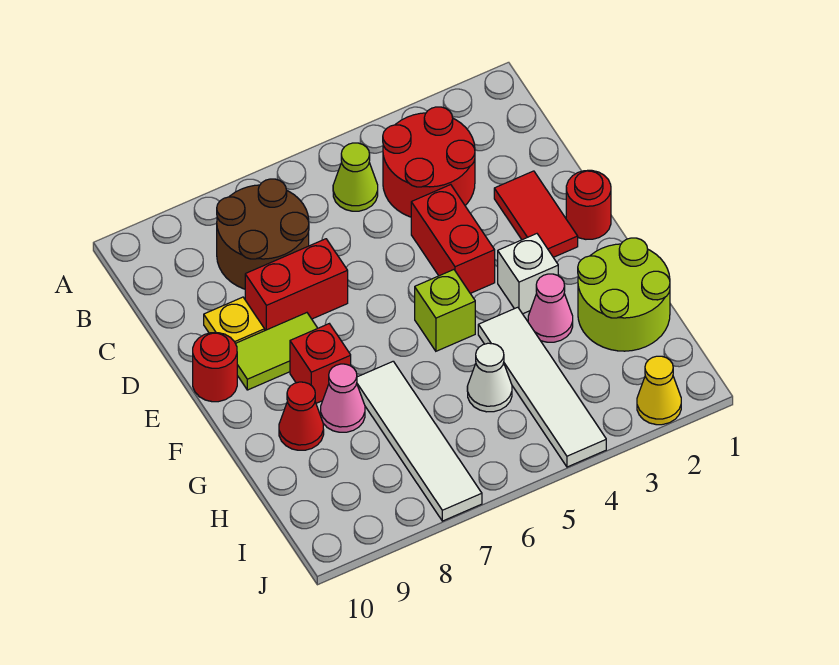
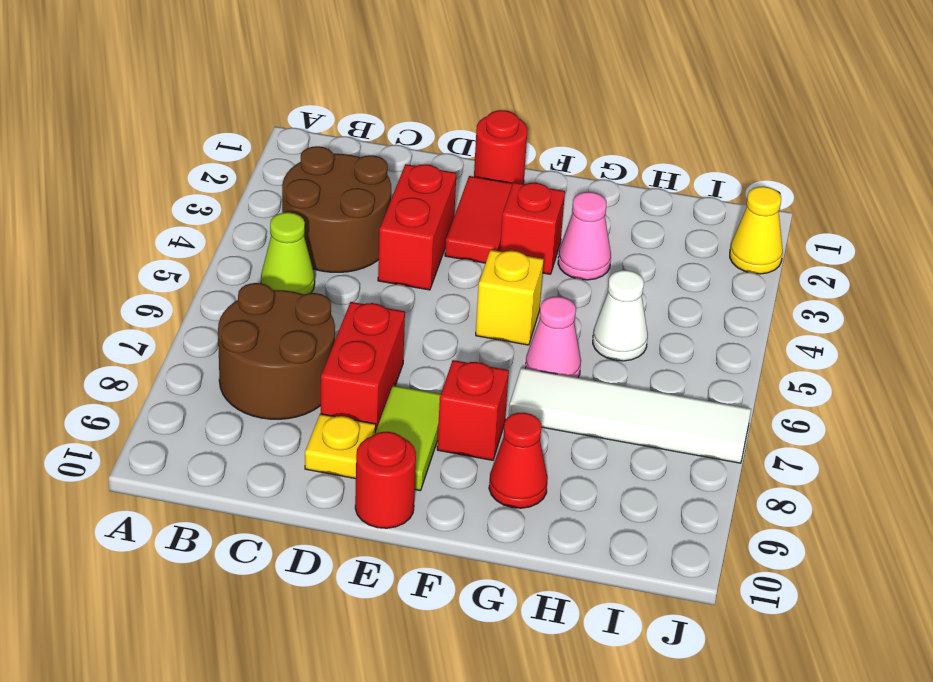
red round brick B3:C4 level 1 -> brown round brick B3:C4 level 1
red tile D2:E2 level 1 -> red tile E2:E3 level 1
red brick D4:E4 level 1 -> red brick D3:D4 level 1
white brick F3 level 1 -> red brick F3 level 1
lime brick F5 level 1 -> yellow brick F5 level 1
lime round brick G1:H2 level 1 -> none
white tile G4:J4 level 1 -> none
pink cone G8 level 1 -> pink cone G6 level 1

